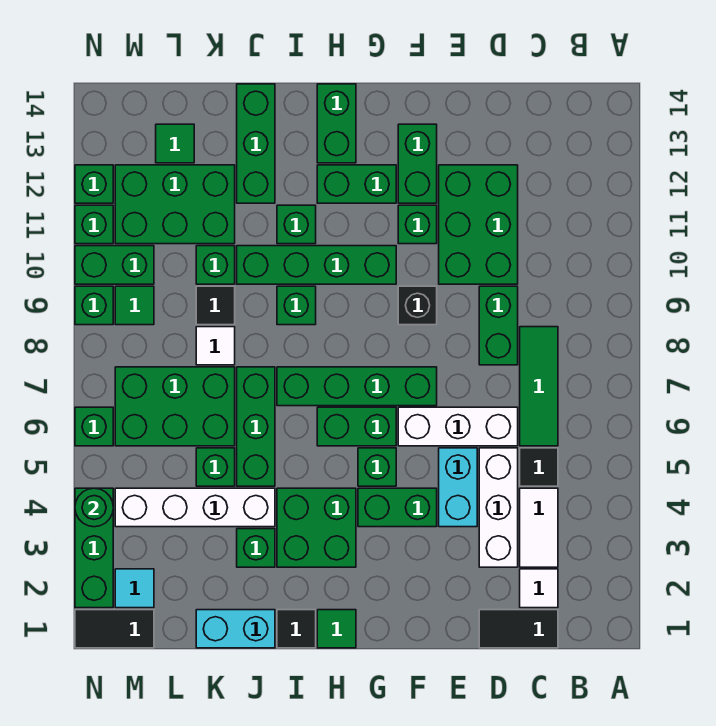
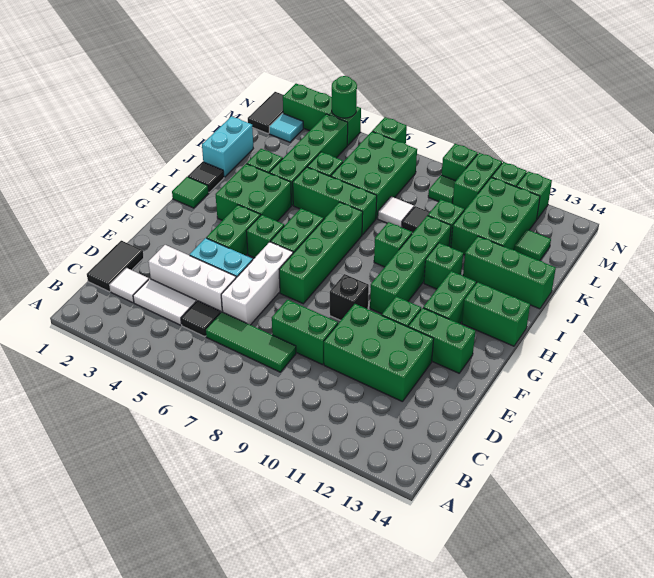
white brick J4:M4 level 1 -> green brick J4:M4 level 1

